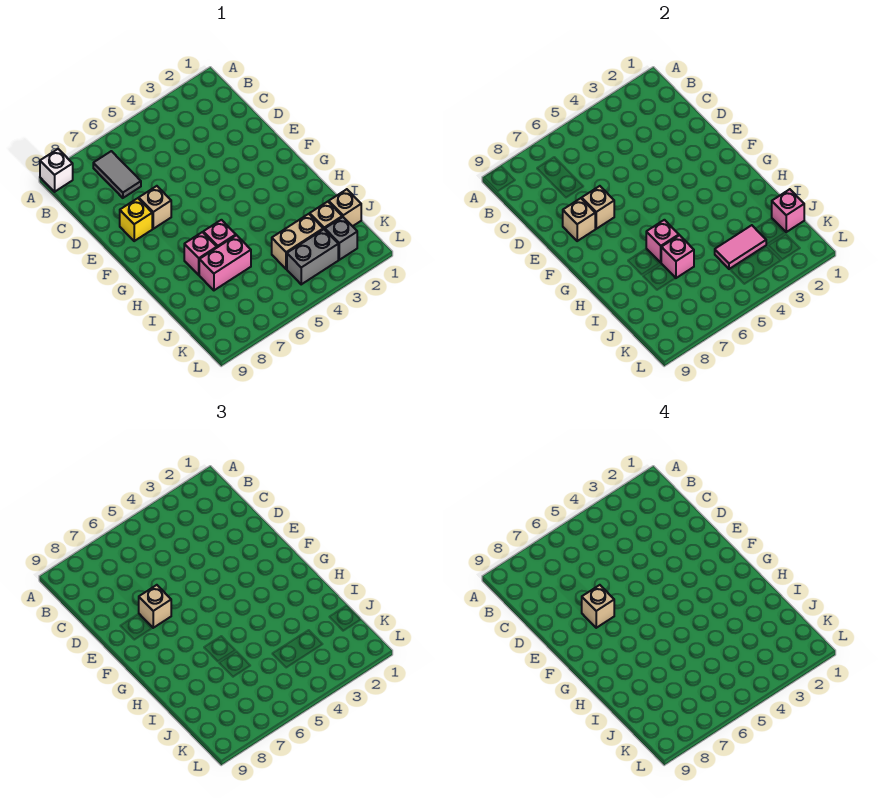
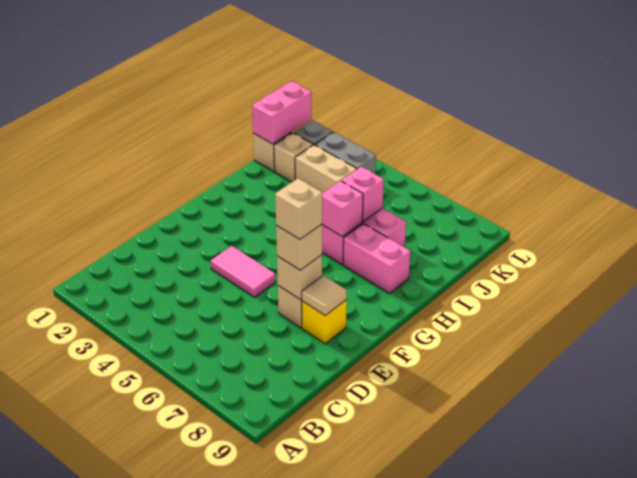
white brick A9 level 1 -> none
grey tile B7:C7 level 1 -> none
tan brick E8 level 2 -> tan tile E8 level 2
pink brick H7 level 1 -> pink brick H7:H8 level 1
pink brick J1 level 2 -> pink brick J1:K1 level 2
pink tile J3:J4 level 2 -> pink tile E4:E5 level 1

